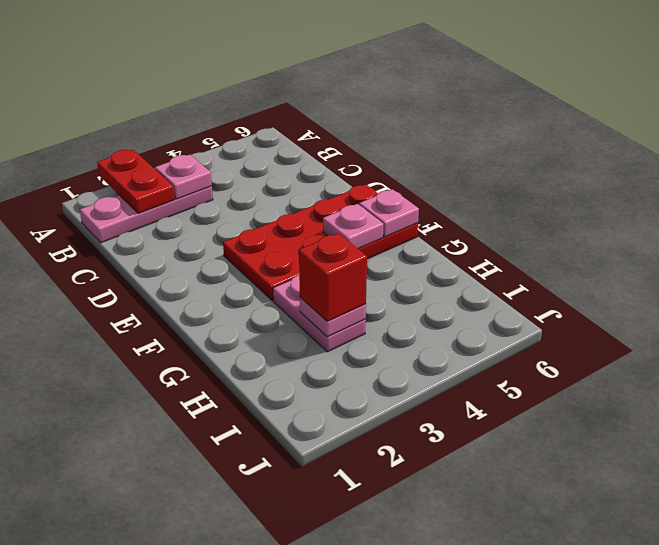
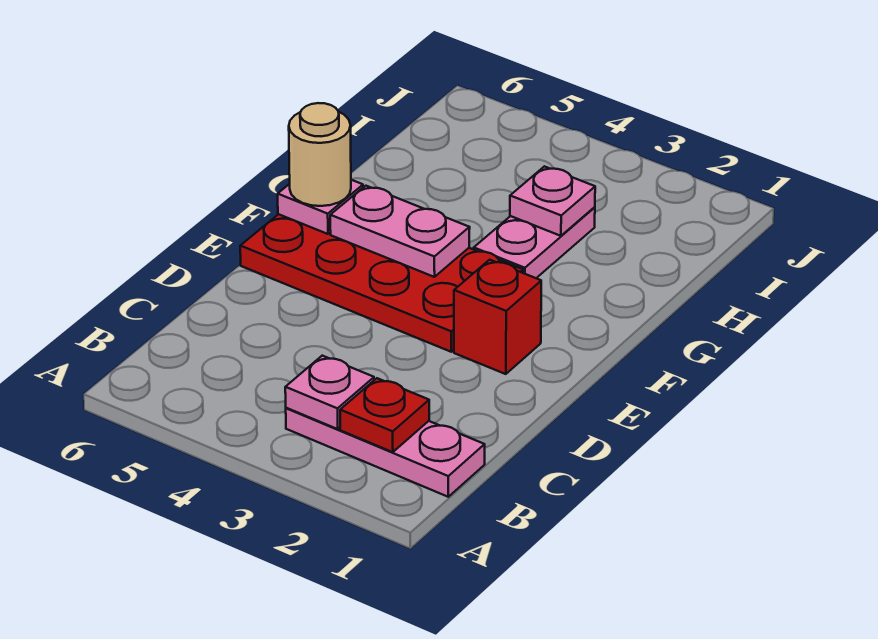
red plate A2:B2 level 2 -> red plate B2 level 2
pink plate F5 level 2 -> pink plate F4:F5 level 2
none -> tan round brick F6 level 3
red brick H3 level 3 -> red brick E2 level 1

